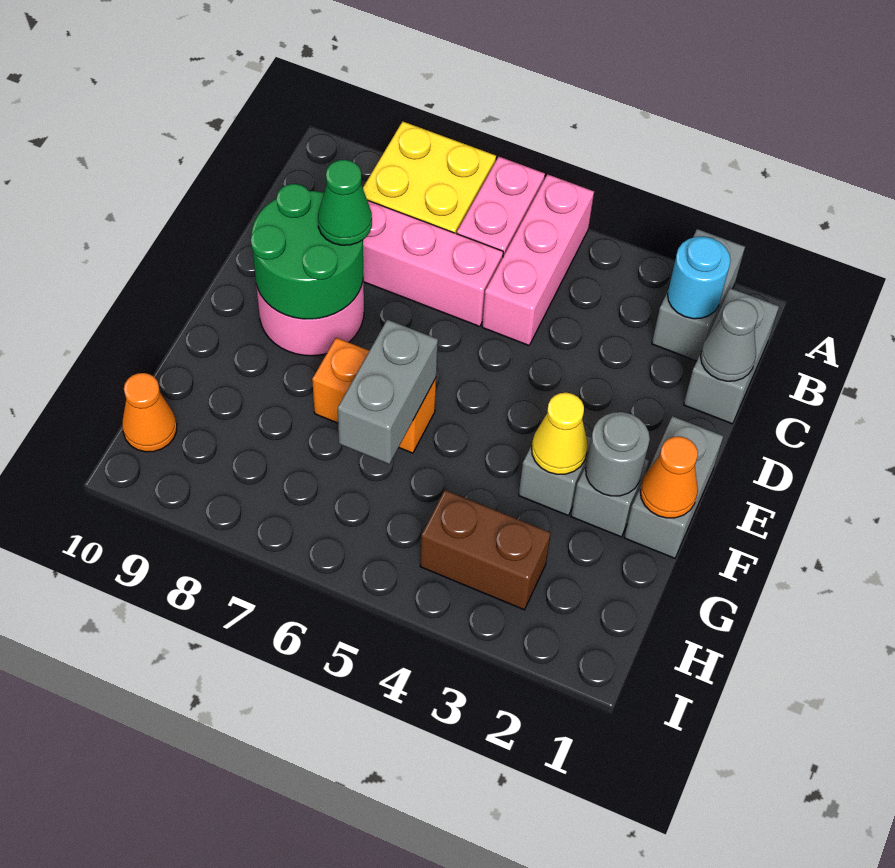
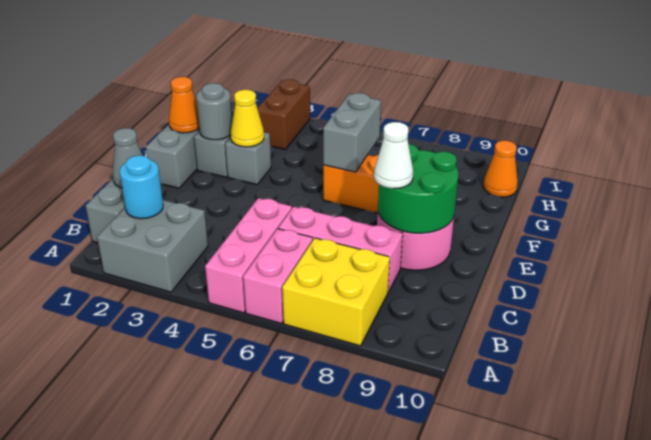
grey brick A2:B2 level 1 -> grey brick A2:B3 level 1
green cone D8 level 3 -> white cone D8 level 3
brown brick H3:H4 level 1 -> brown brick H3:I3 level 1

